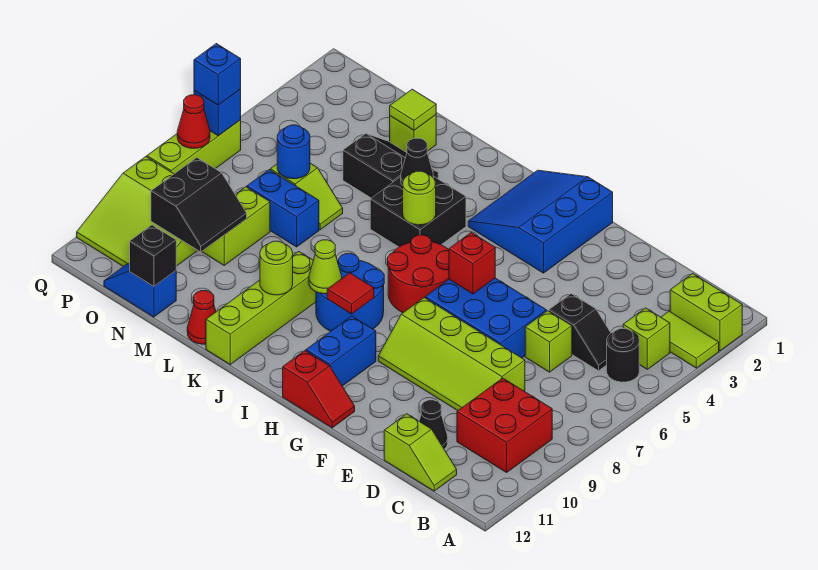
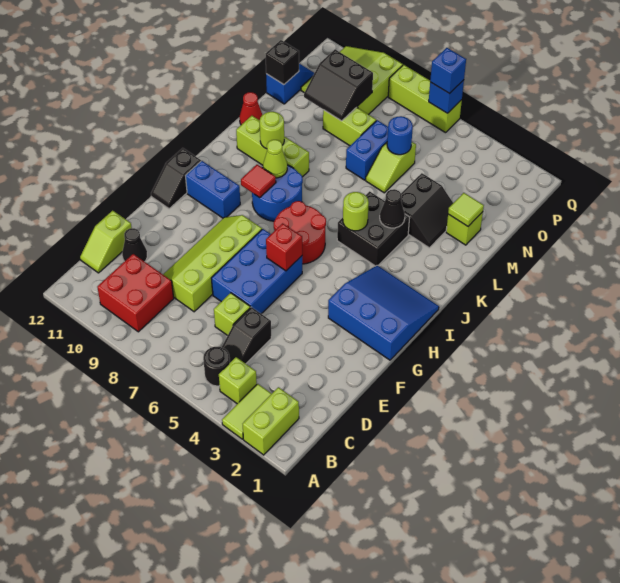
red slope G12:H12 level 1 top H -> black slope G12:H12 level 1 top H
lime brick K9:K12 level 1 -> lime brick K9:K11 level 1
red cone Q7 level 2 -> none

